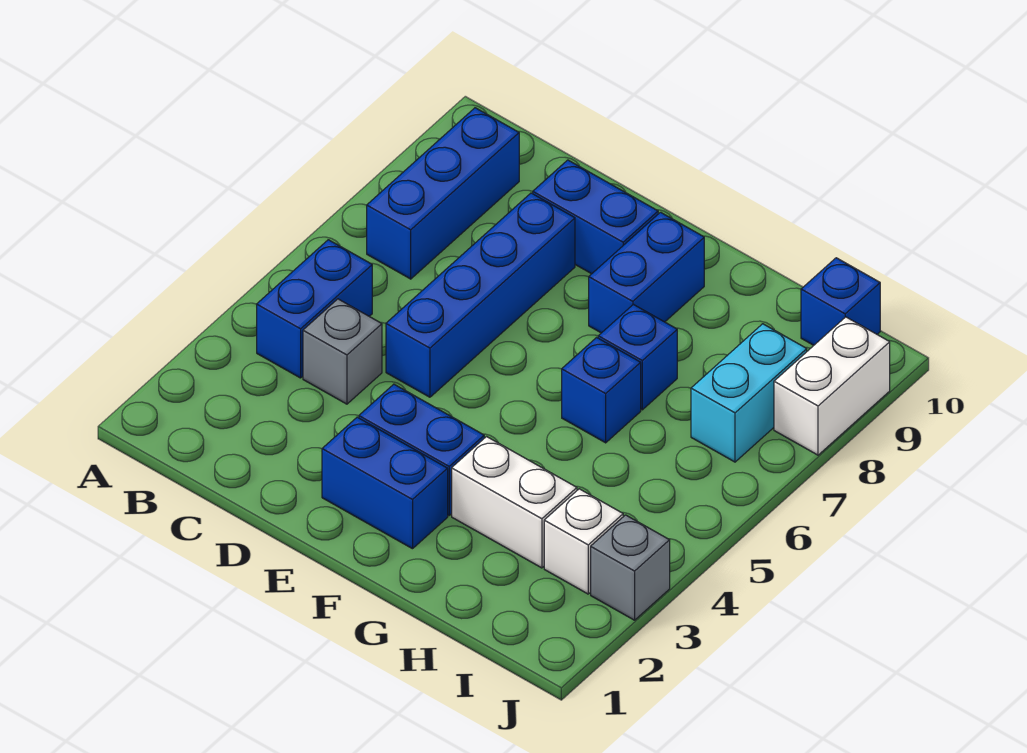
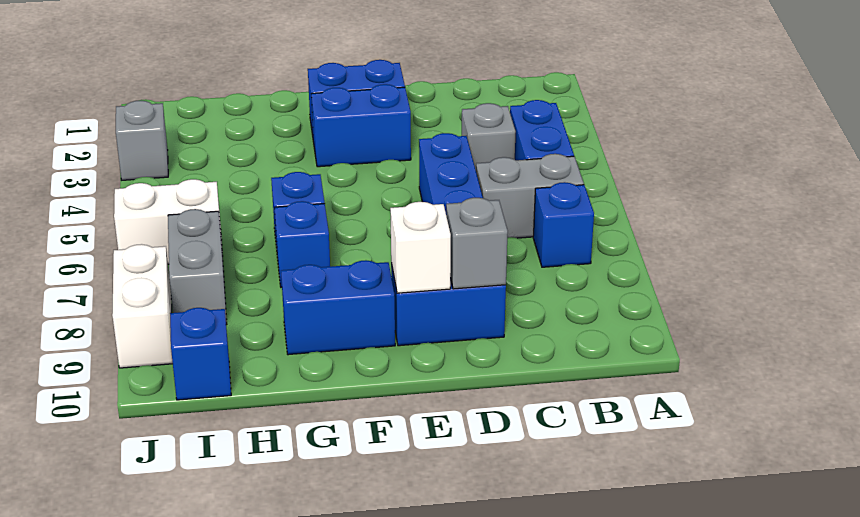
none -> grey brick B6:C6 level 1
blue brick B7:B9 level 1 -> blue brick B7 level 1
none -> grey brick D9 level 2
blue brick F8:F9 level 1 -> blue brick F9:G9 level 1
white brick G3:H3 level 1 -> white brick I6:J6 level 1
white brick I3 level 1 -> white brick E9 level 2
cyan brick I7:I8 level 1 -> grey brick I7:I8 level 1

